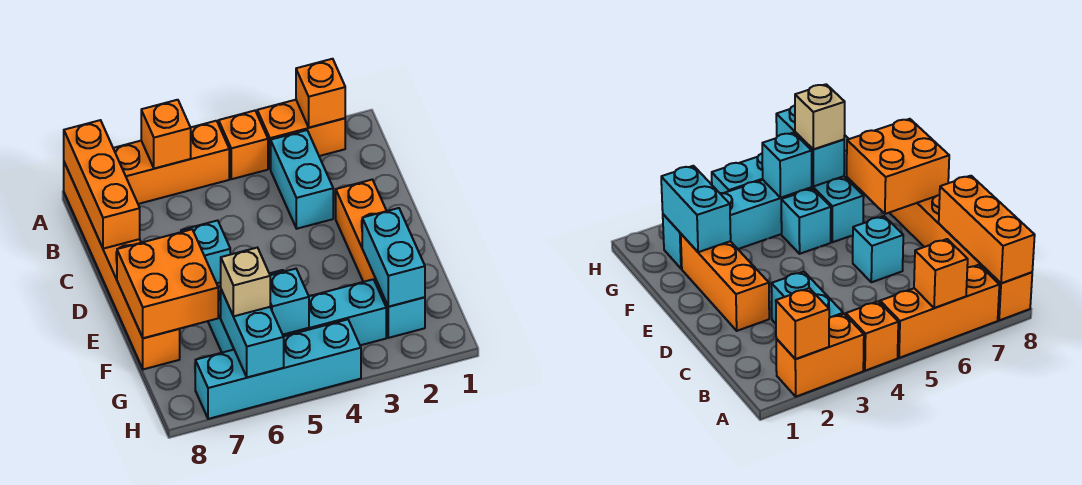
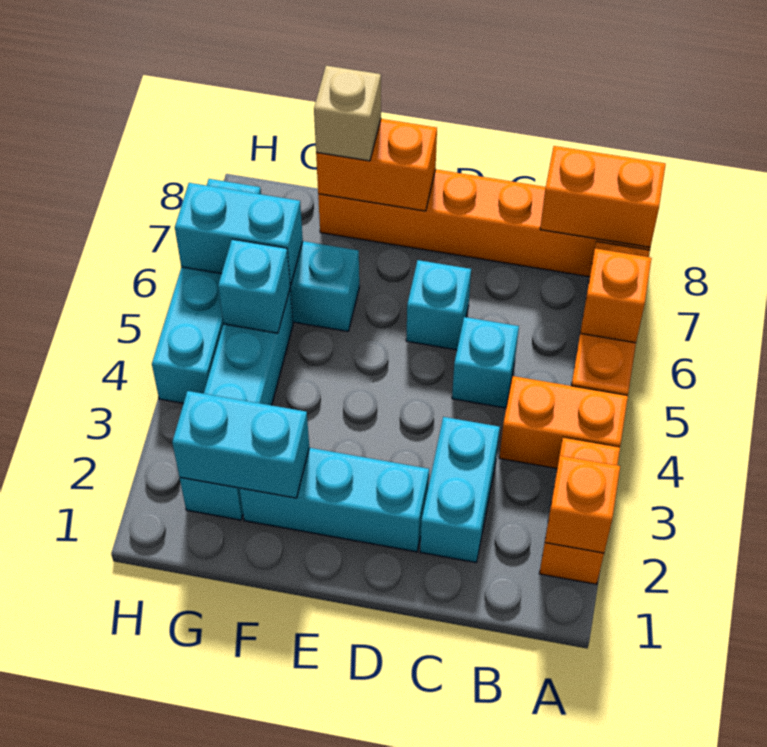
orange brick A4 level 1 -> orange brick A4:B4 level 1
orange brick A8:C8 level 2 -> orange brick A8:B8 level 2
cyan brick B3:C3 level 1 -> cyan brick C2:C3 level 1
orange brick D2:F2 level 1 -> cyan brick D2:F2 level 1
orange brick E7:F8 level 2 -> orange brick E8:F8 level 2
cyan brick F5 level 1 -> cyan brick C5 level 1
tan brick G6 level 3 -> tan brick F8 level 3

